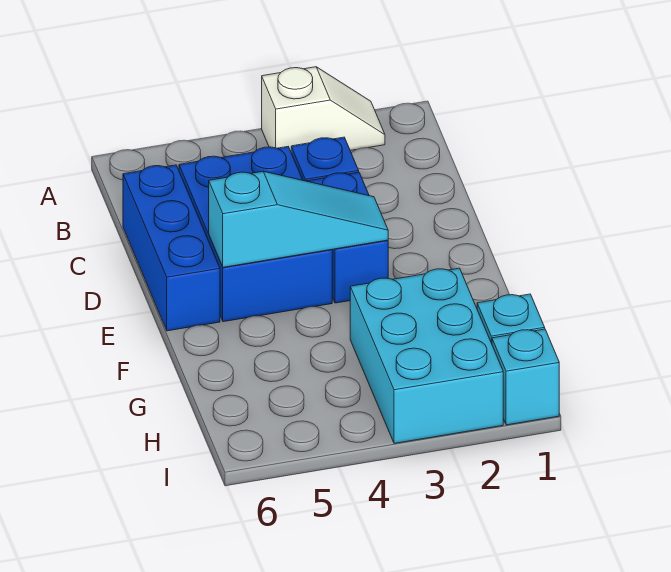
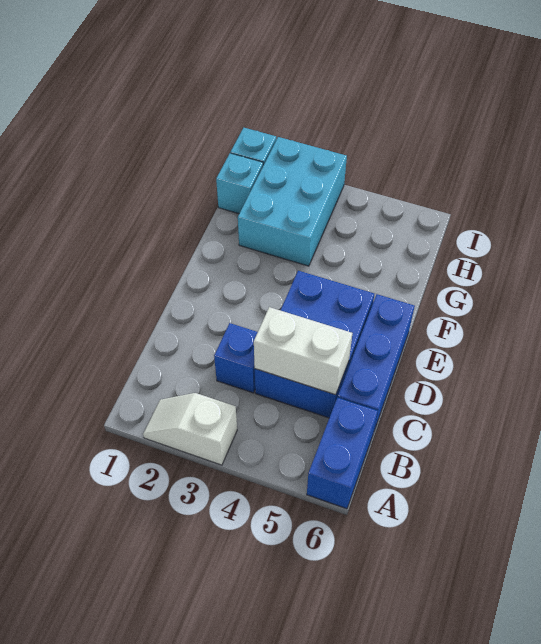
none -> white brick C4:C5 level 2
blue brick D3:E3 level 1 -> blue brick A6:B6 level 1
cyan slope E3:E5 level 2 top 5 -> none

